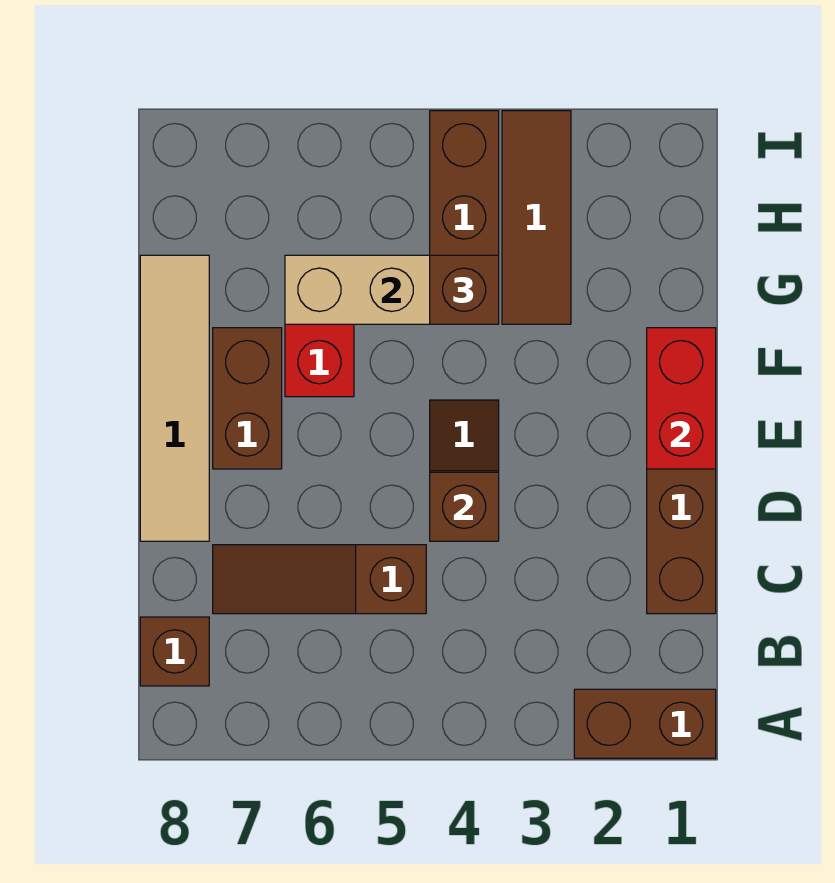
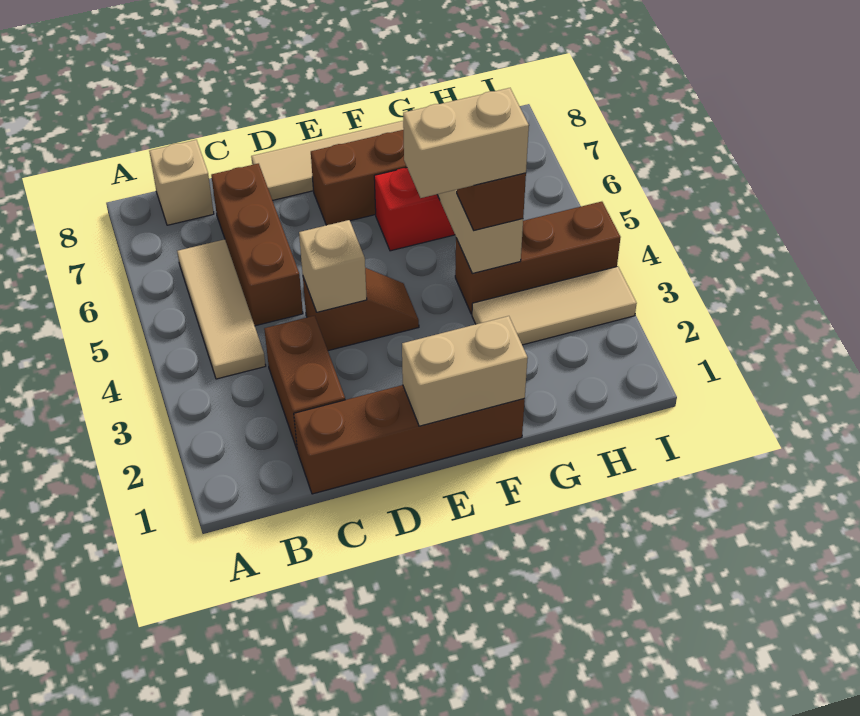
brown brick A1:A2 level 1 -> brown brick C2:C3 level 1
none -> tan tile B4:B6 level 1
brown brick B8 level 1 -> tan brick B8 level 1
brown slope C5:C7 level 1 top 5 -> brown brick C5:C7 level 1
brown brick D4 level 2 -> tan brick D4 level 2
red brick E1:F1 level 2 -> tan brick E1:F1 level 2
none -> tan brick F4:G4 level 4
brown tile G3:I3 level 1 -> tan tile G3:I3 level 1

